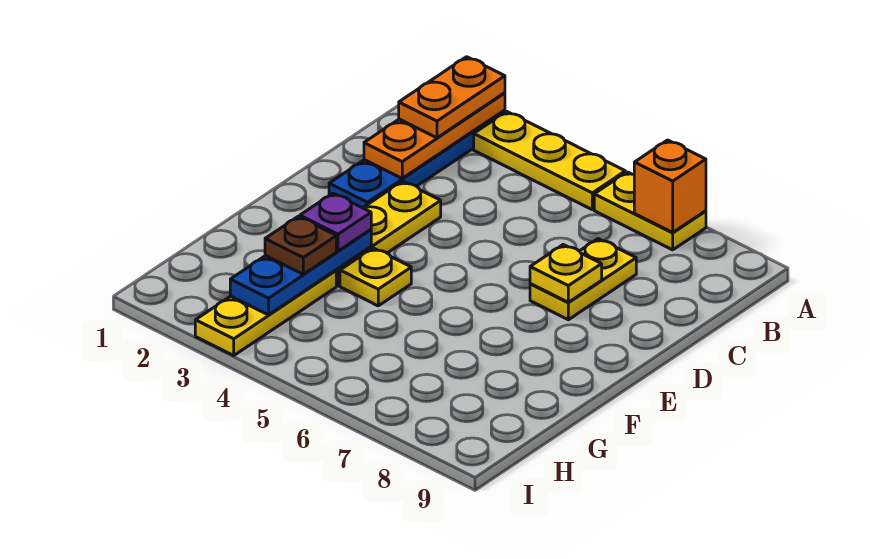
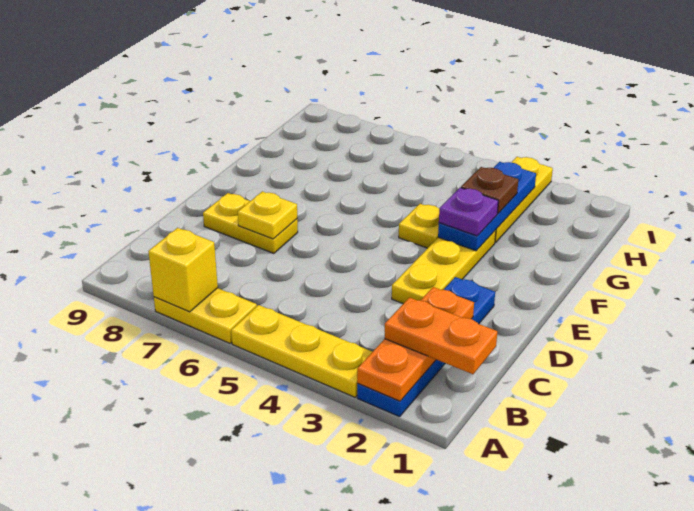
orange plate A2:B2 level 3 -> orange plate B1:B2 level 3
orange brick A7 level 2 -> yellow brick A7 level 2
yellow plate C7:D7 level 1 -> yellow plate D7:D8 level 1

